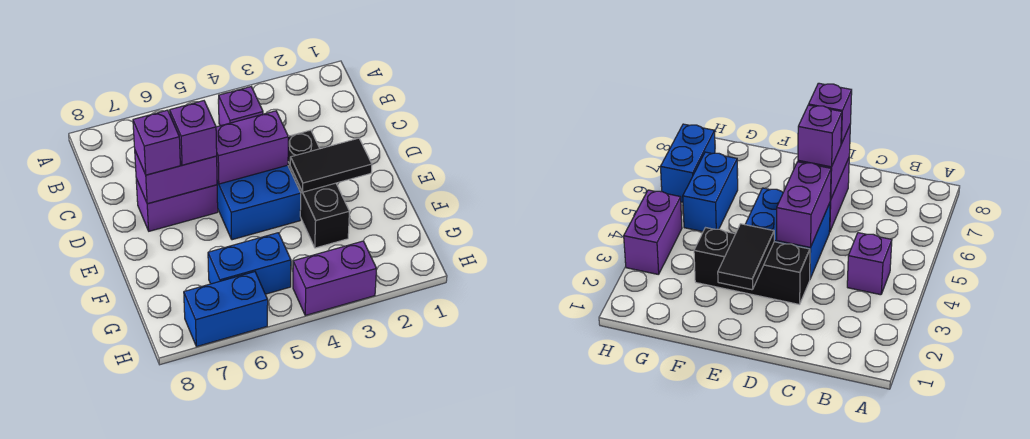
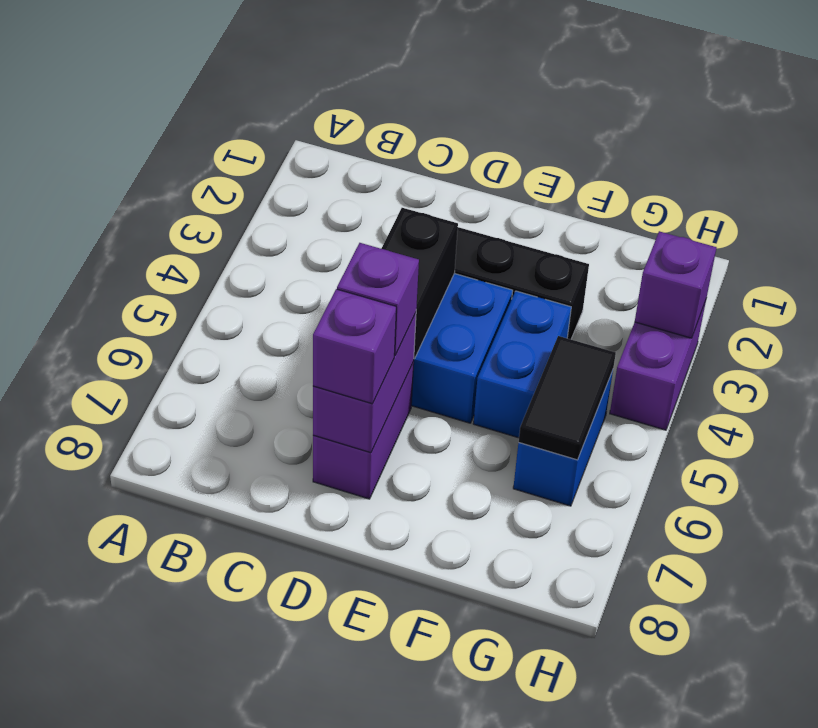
purple brick B4 level 1 -> purple brick H3 level 2
purple brick D4:D5 level 2 -> black brick D4:D5 level 2
black tile E2:E3 level 2 -> black tile G5:G6 level 2
blue brick H6:H7 level 1 -> blue brick F4:F5 level 1

